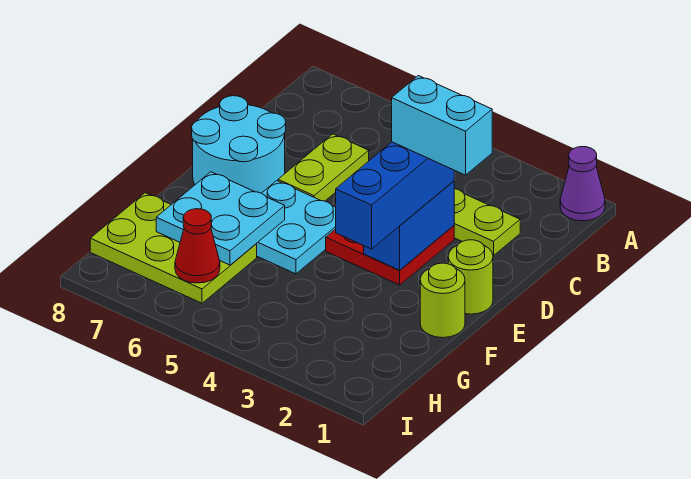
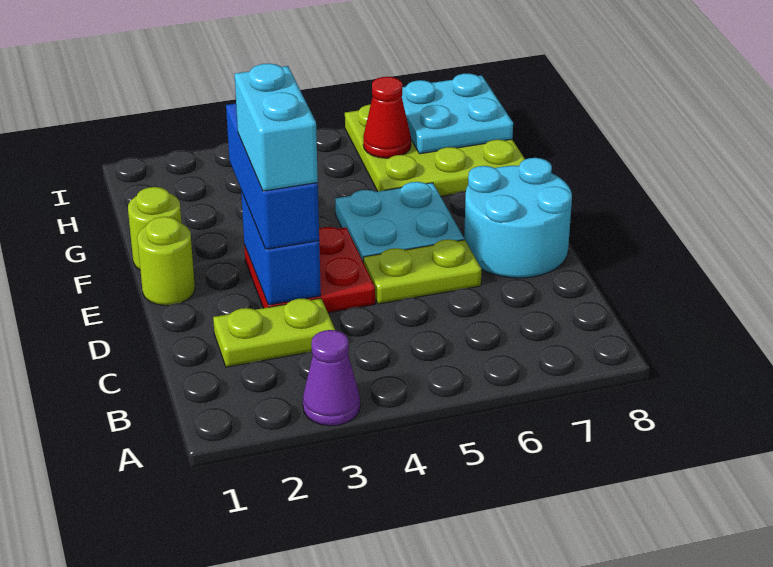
purple cone A1 level 1 -> purple cone A3 level 1
lime plate C6:D6 level 1 -> lime plate D5:D6 level 1
cyan brick D2:D3 level 4 -> cyan brick D3:E3 level 4
cyan plate F6:G7 level 2 -> cyan plate H7:I8 level 2
lime plate G6:H8 level 1 -> lime plate G6:I8 level 1

